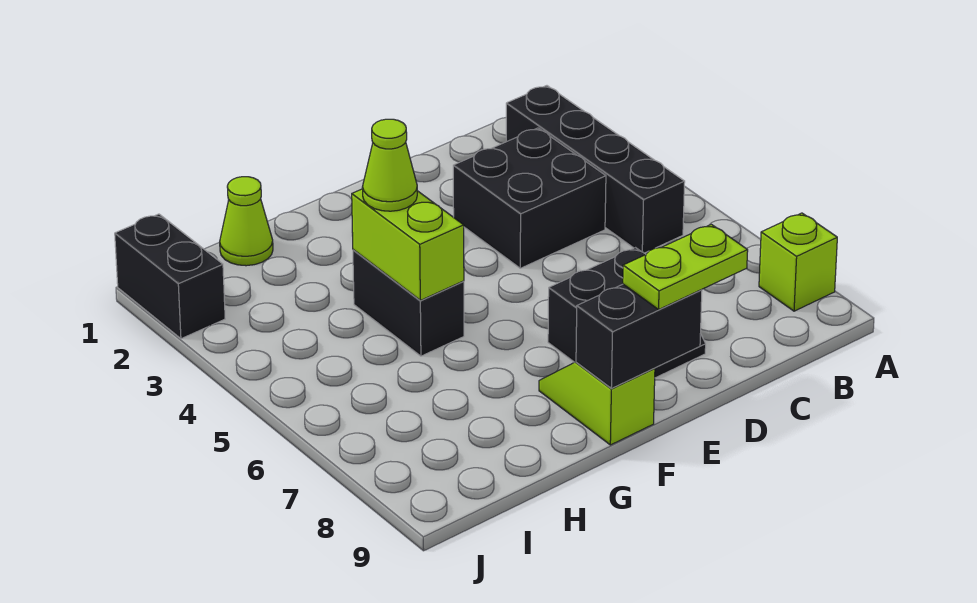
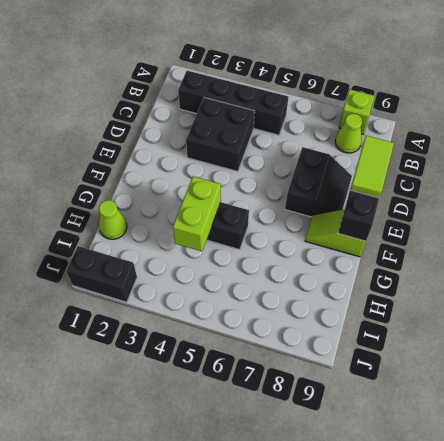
lime plate D9:E9 level 3 -> lime tile D9:E9 level 3
lime brick G4:G5 level 2 -> lime brick G4:H4 level 2
lime cone G4 level 3 -> lime cone B8 level 1

